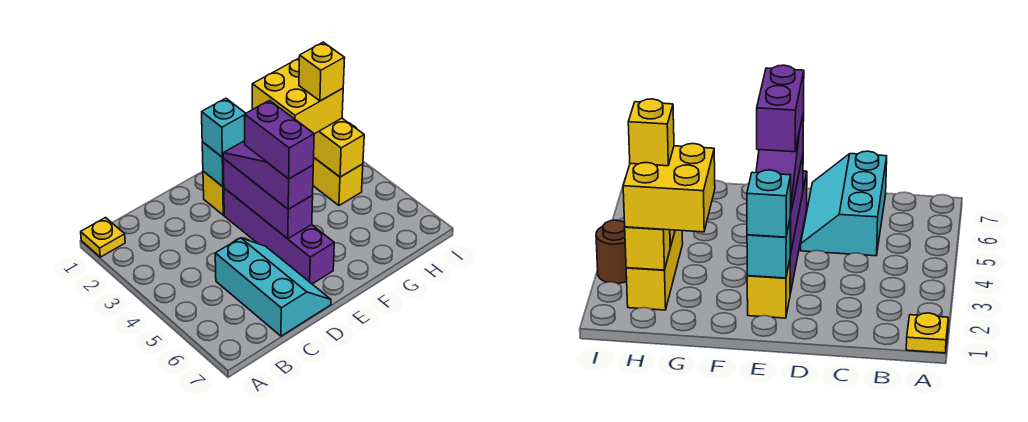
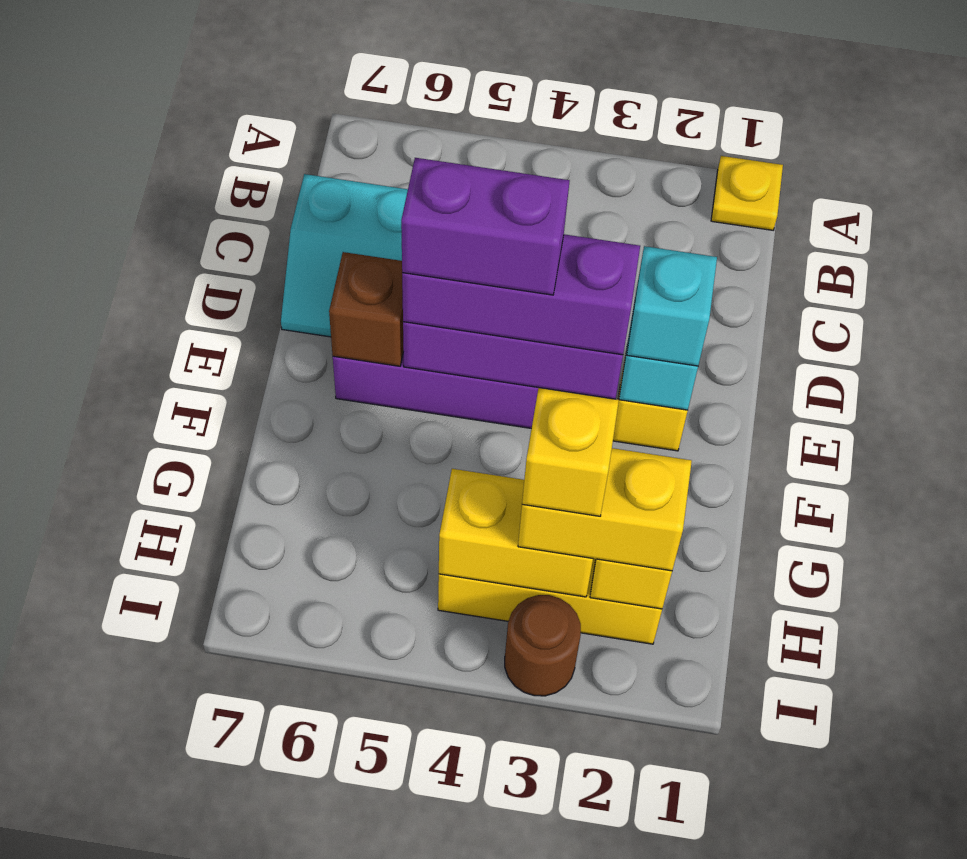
purple slope E3:E5 level 3 top 5 -> purple brick E3:E5 level 3
none -> brown brick E6 level 2
yellow brick G2:H3 level 3 -> yellow brick H2:H3 level 3

